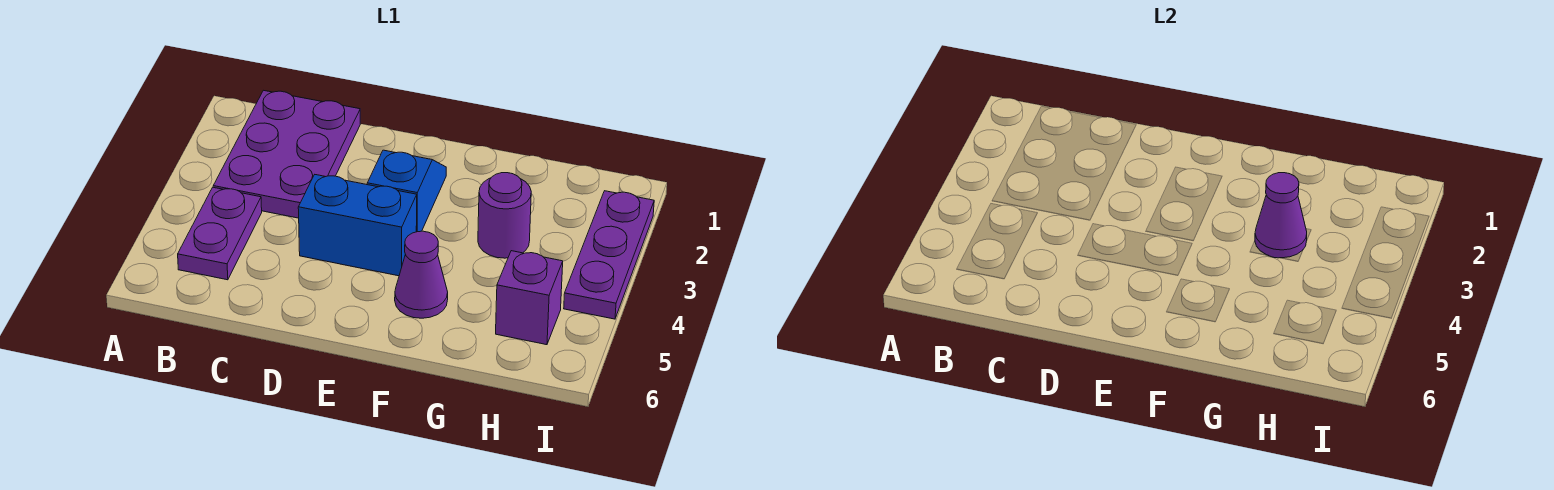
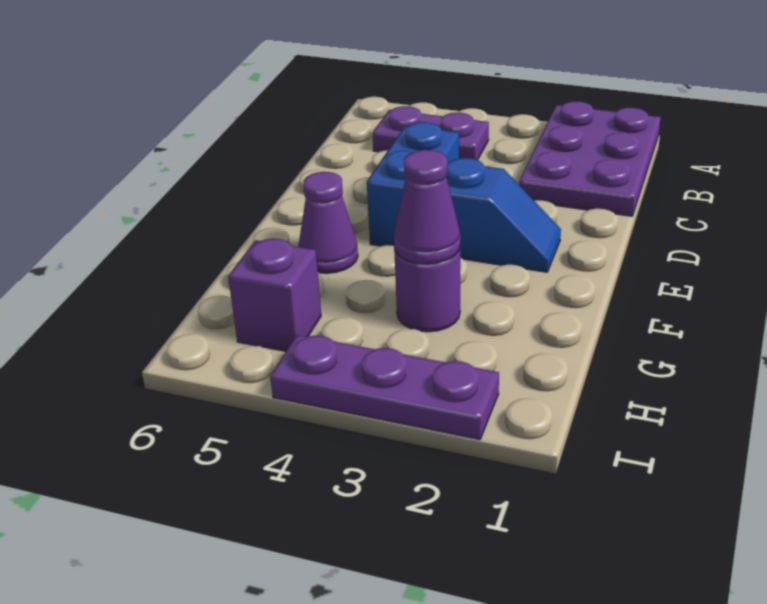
purple plate B1:C3 level 1 -> purple plate A1:C2 level 1

